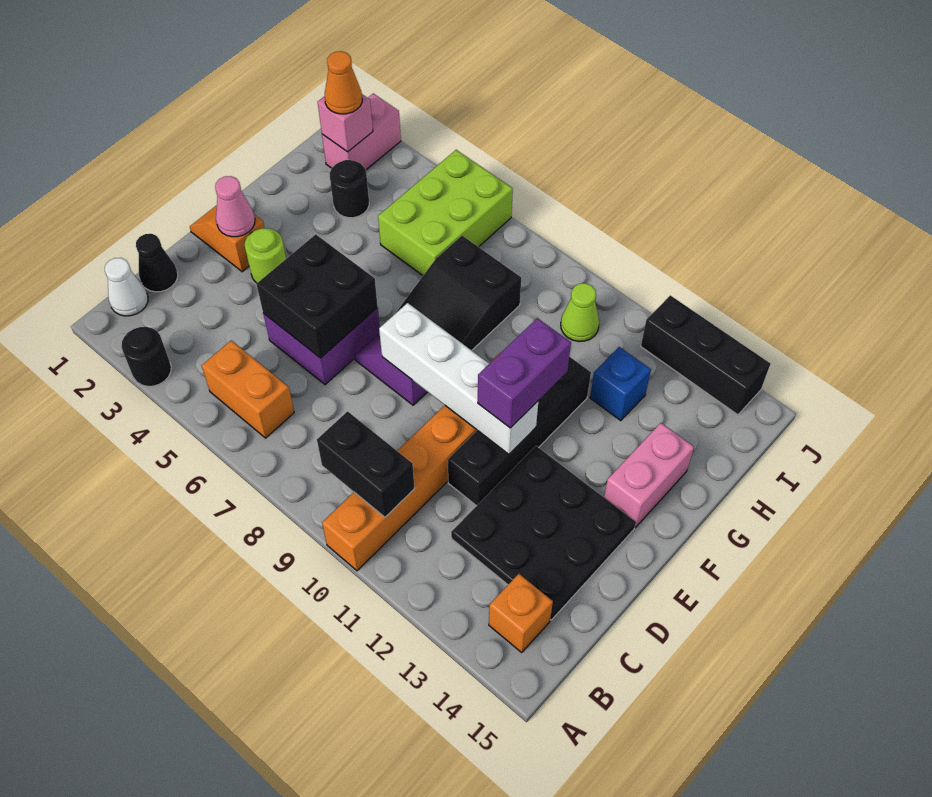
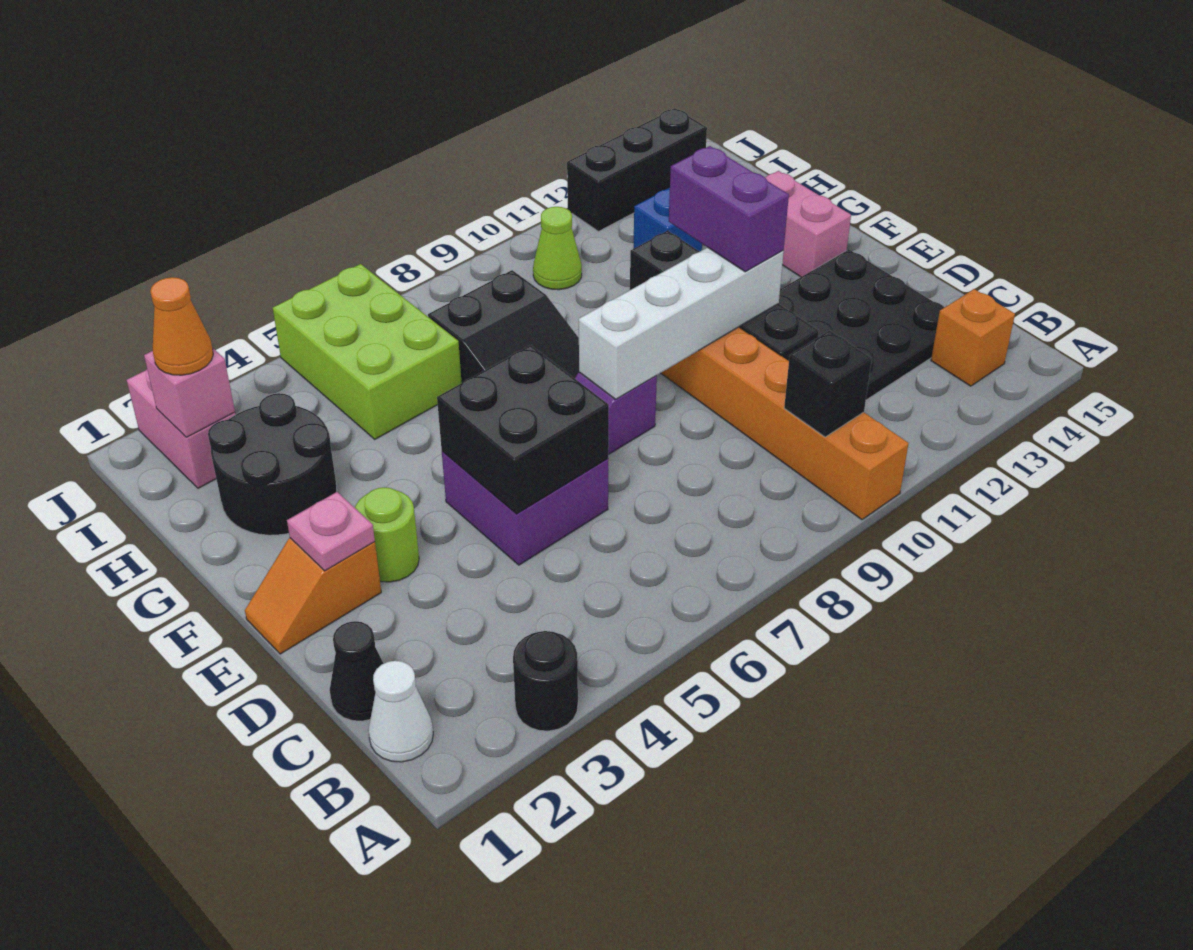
orange brick B5:B6 level 1 -> none
black brick B9:B10 level 2 -> black brick B10 level 2
pink cone E2 level 2 -> pink plate E2 level 2
black round brick H3 level 1 -> black round brick G2:H3 level 1

